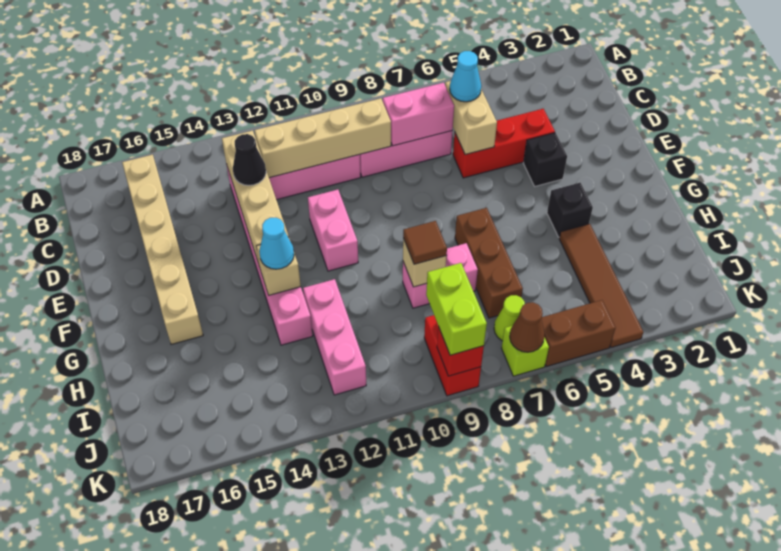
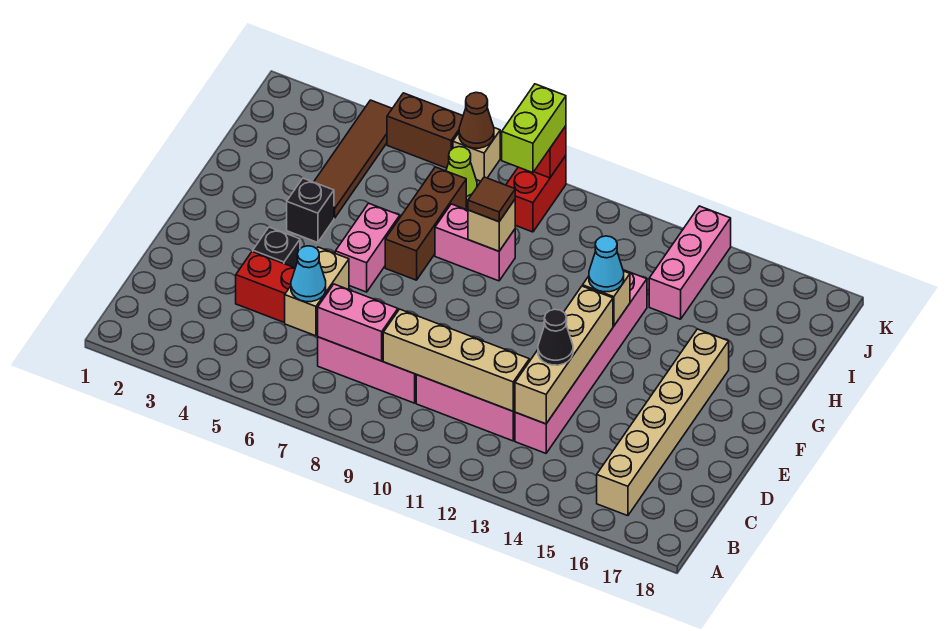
pink brick E11:F11 level 1 -> pink brick F6:G6 level 1
pink brick H12:J12 level 1 -> pink brick I14:K14 level 1
lime brick K7 level 1 -> tan brick K7 level 1

